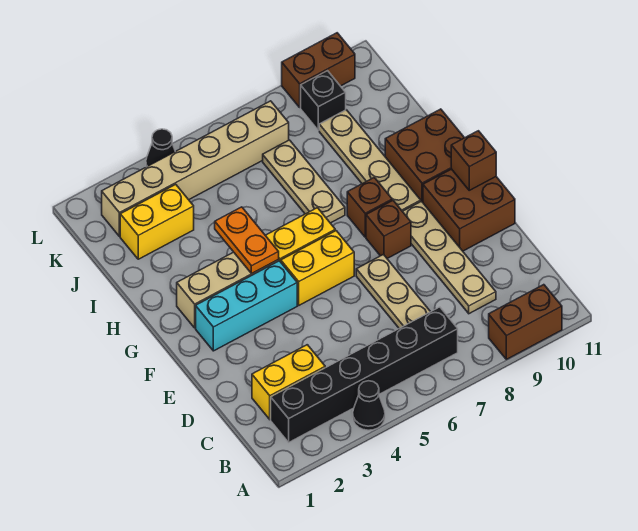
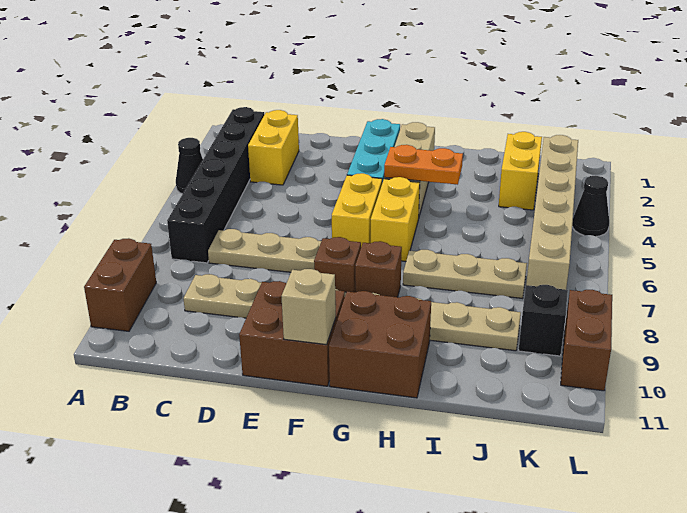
brown brick F11 level 2 -> tan brick F11 level 2

